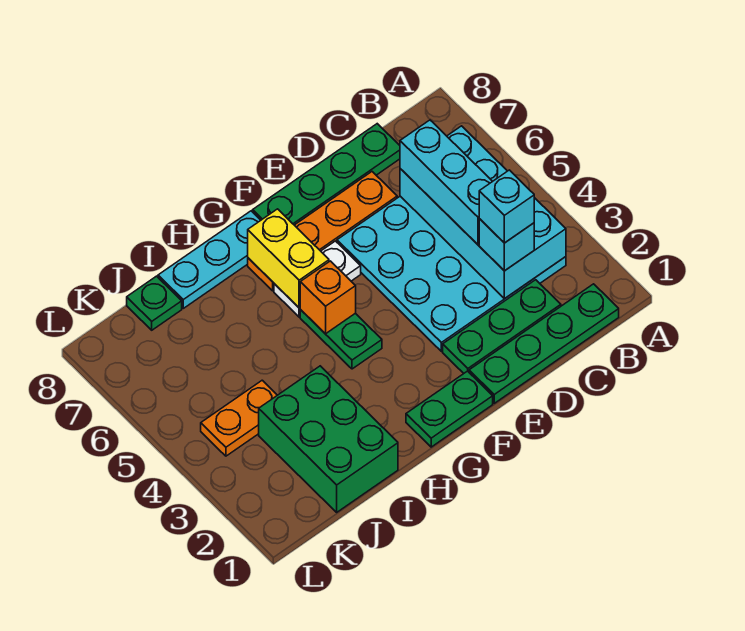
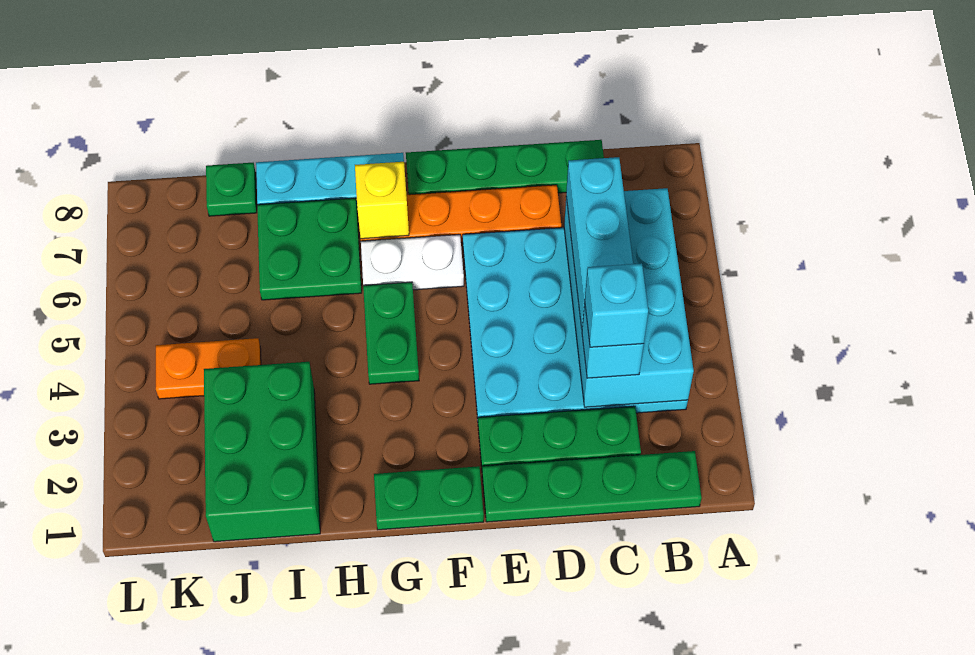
orange brick G5 level 2 -> none
yellow brick G6:G7 level 2 -> yellow brick G7 level 2
none -> green plate H6:I7 level 1

